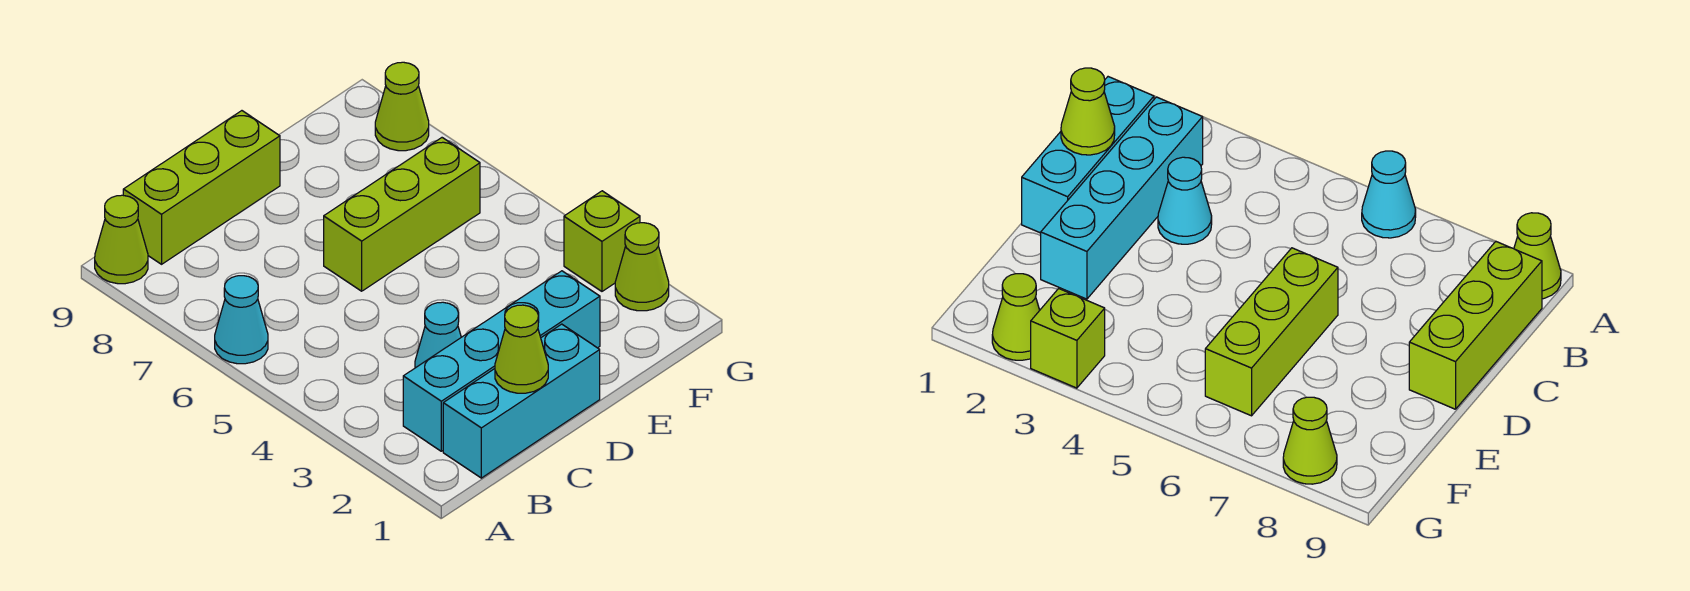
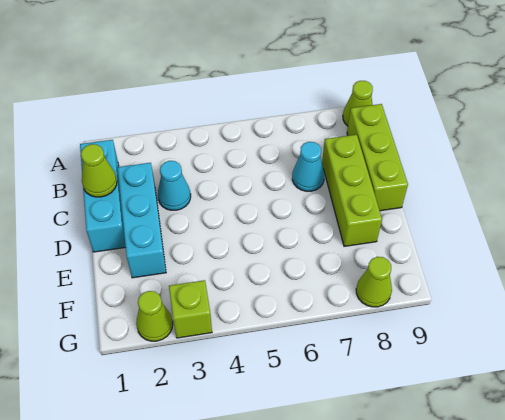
cyan cone A6 level 1 -> cyan cone C7 level 1
cyan brick B2:E2 level 1 -> cyan brick C2:E2 level 1
lime brick D6:F6 level 1 -> lime brick C8:E8 level 1

